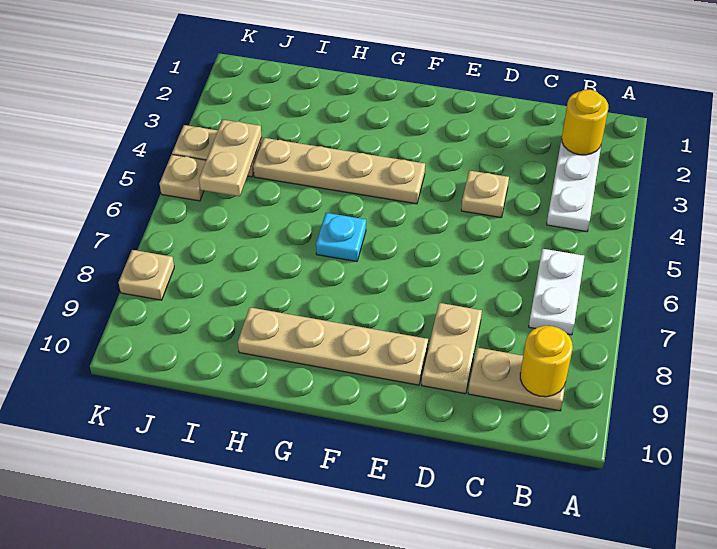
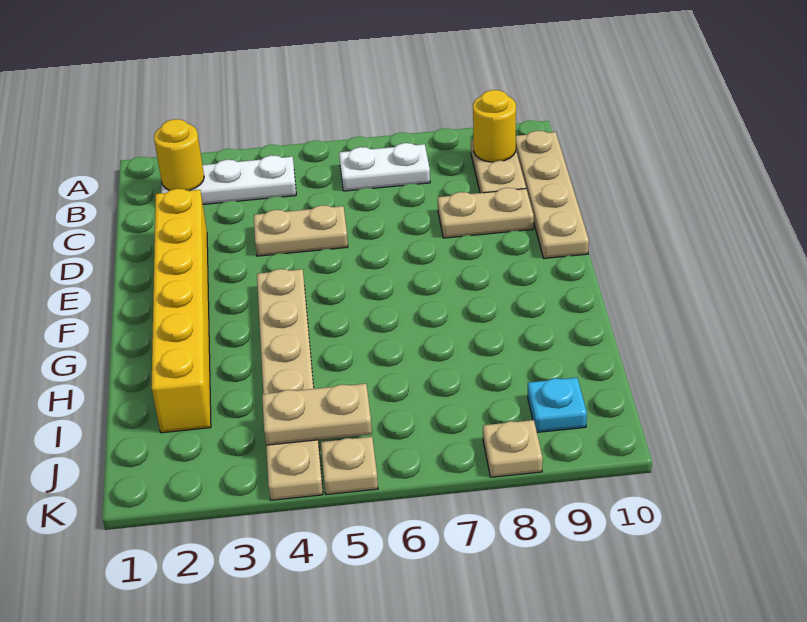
none -> yellow brick D2:I2 level 1
tan plate D4 level 1 -> tan plate D4:D5 level 1
tan plate E9:H9 level 1 -> tan plate B10:E10 level 1
cyan plate G6 level 1 -> cyan plate J9 level 1

